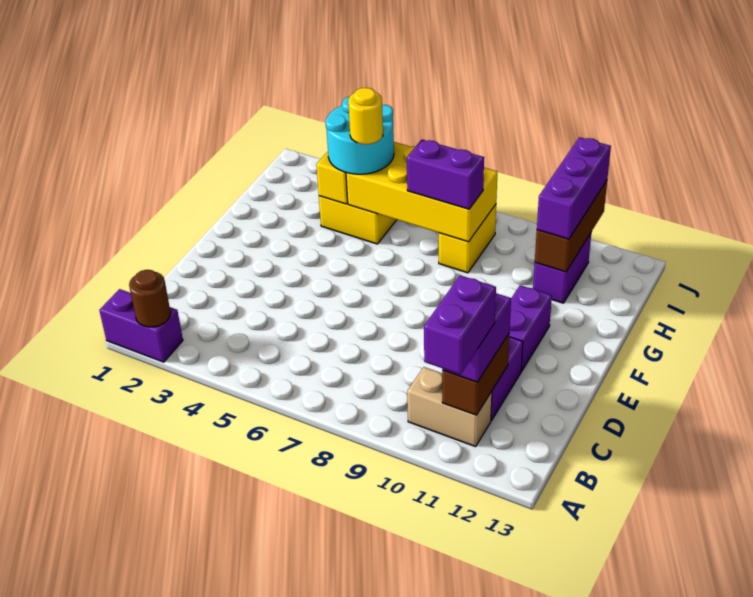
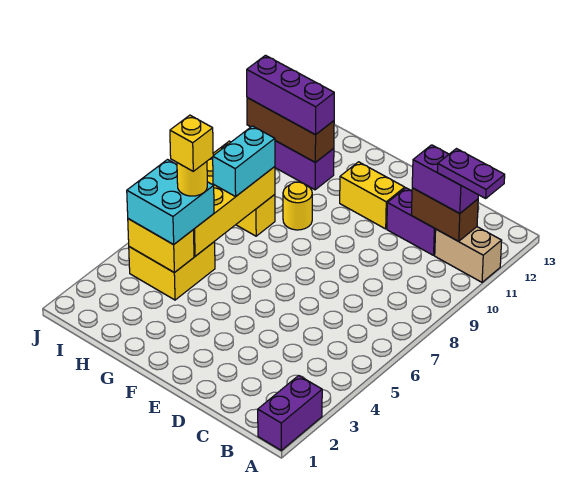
brown round brick A2 level 2 -> none
purple brick A11:B11 level 4 -> purple plate A11:B11 level 4
tan brick B10:B11 level 1 -> tan brick A11:B11 level 1
purple brick E11:F11 level 1 -> yellow brick E11:F11 level 1
none -> yellow round brick G9 level 1
cyan round brick H4:I5 level 3 -> cyan brick H4:I5 level 3
none -> yellow brick H5 level 5
purple brick H7:H8 level 3 -> cyan brick H7:H8 level 3

